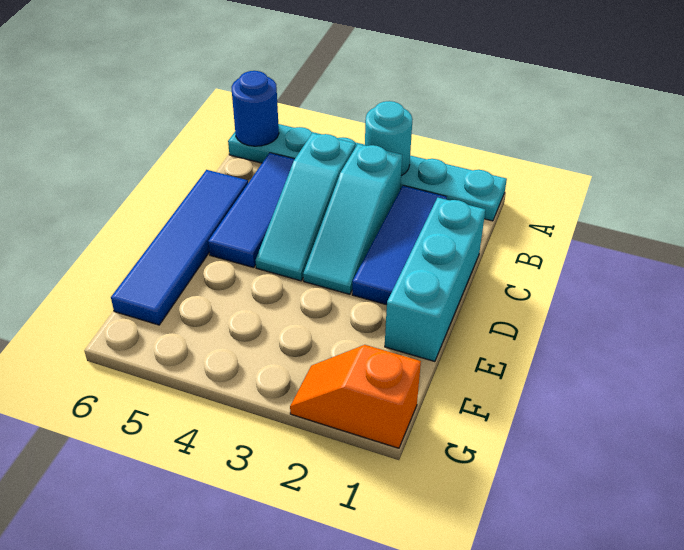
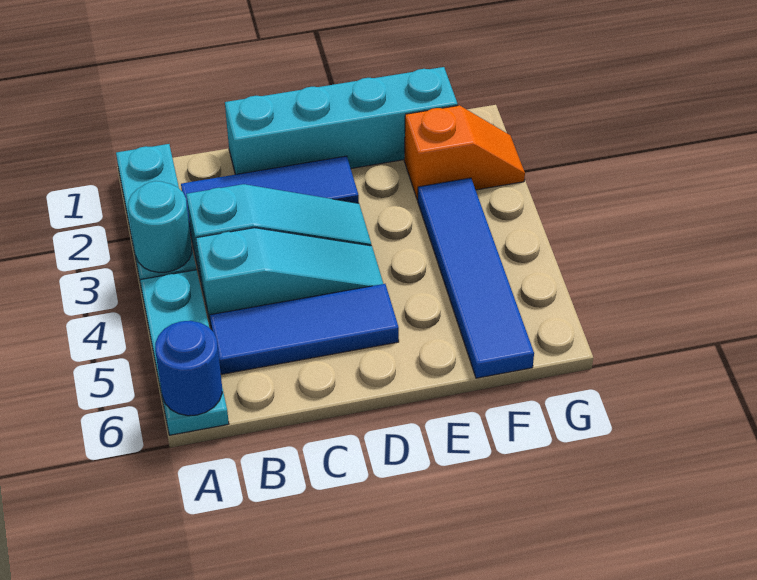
cyan brick C1:E1 level 1 -> cyan brick C1:F1 level 1
blue tile C6:F6 level 1 -> blue tile F3:F6 level 1
orange slope G1:G2 level 1 top 1 -> orange slope F2:G2 level 1 top F

